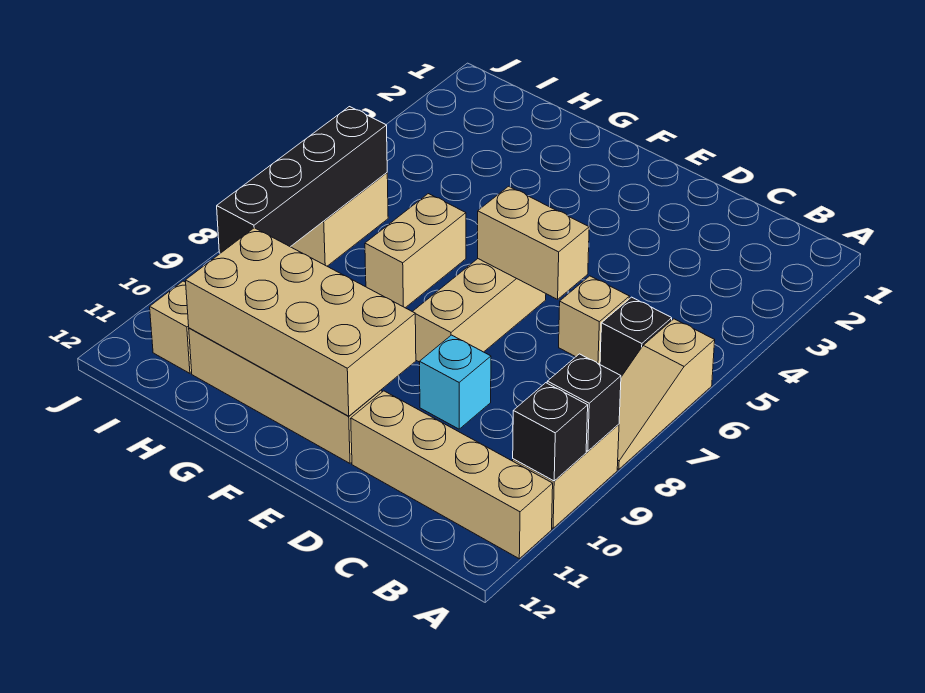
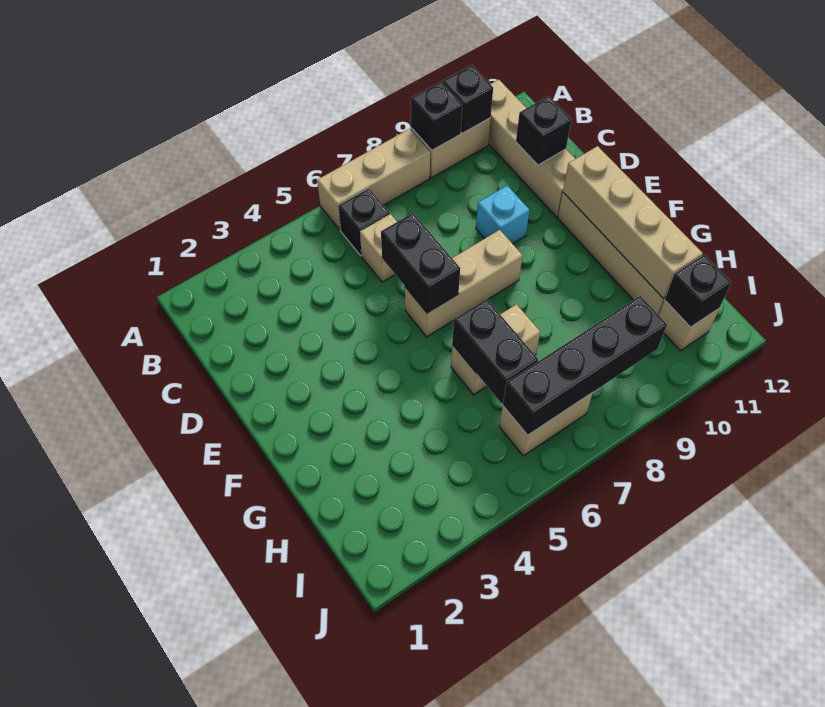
tan slope A6:A8 level 1 top 6 -> tan brick A6:A8 level 1
none -> black brick C11 level 2
tan brick D6:E6 level 2 -> black brick D6:E6 level 2
tan brick E10:H11 level 2 -> tan brick E11:H11 level 2
none -> black brick G6:H6 level 2
none -> black brick I11 level 2

